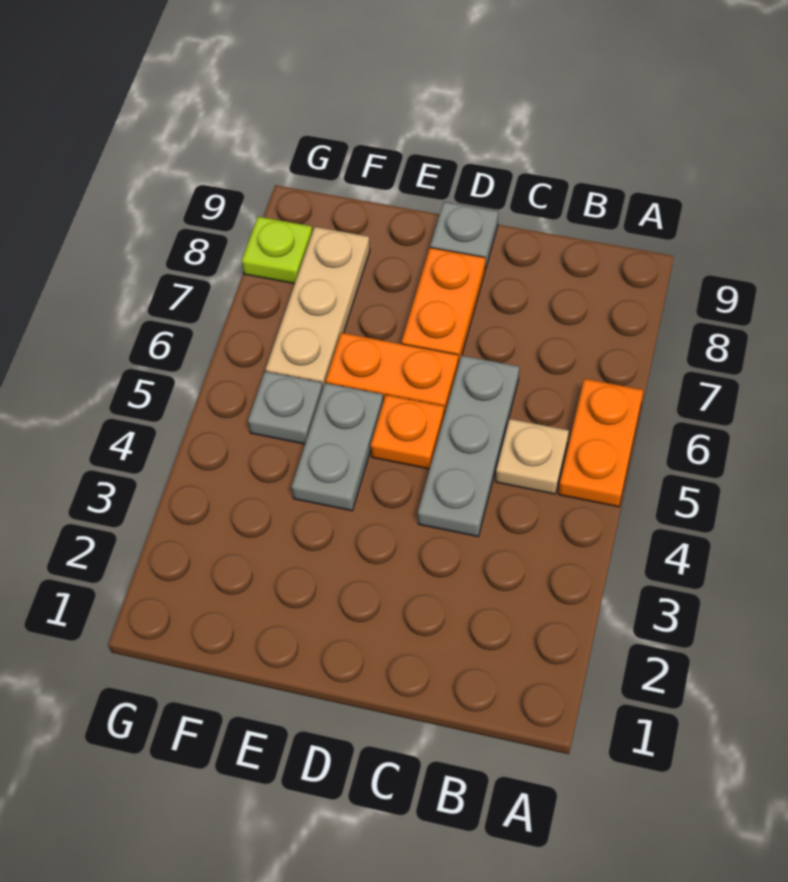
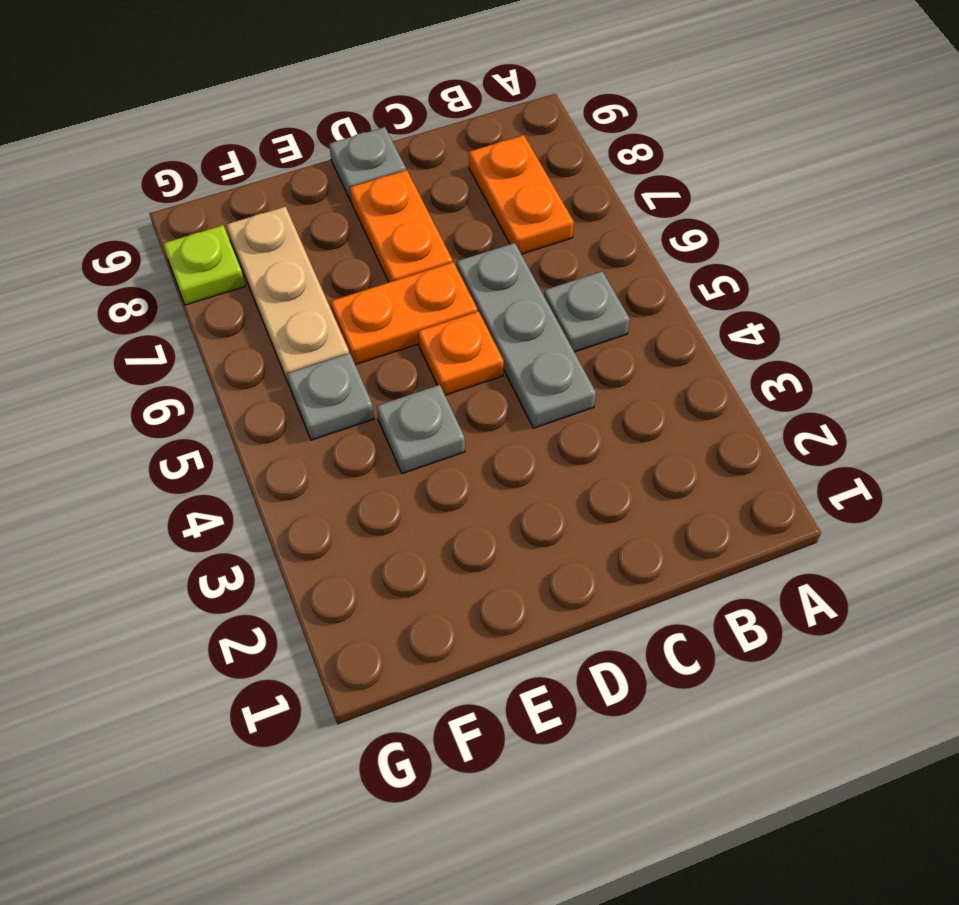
orange plate A5:A6 level 1 -> orange plate B7:B8 level 1
tan plate B5 level 1 -> grey plate B5 level 1
grey plate E4:E5 level 1 -> grey plate E4 level 1

